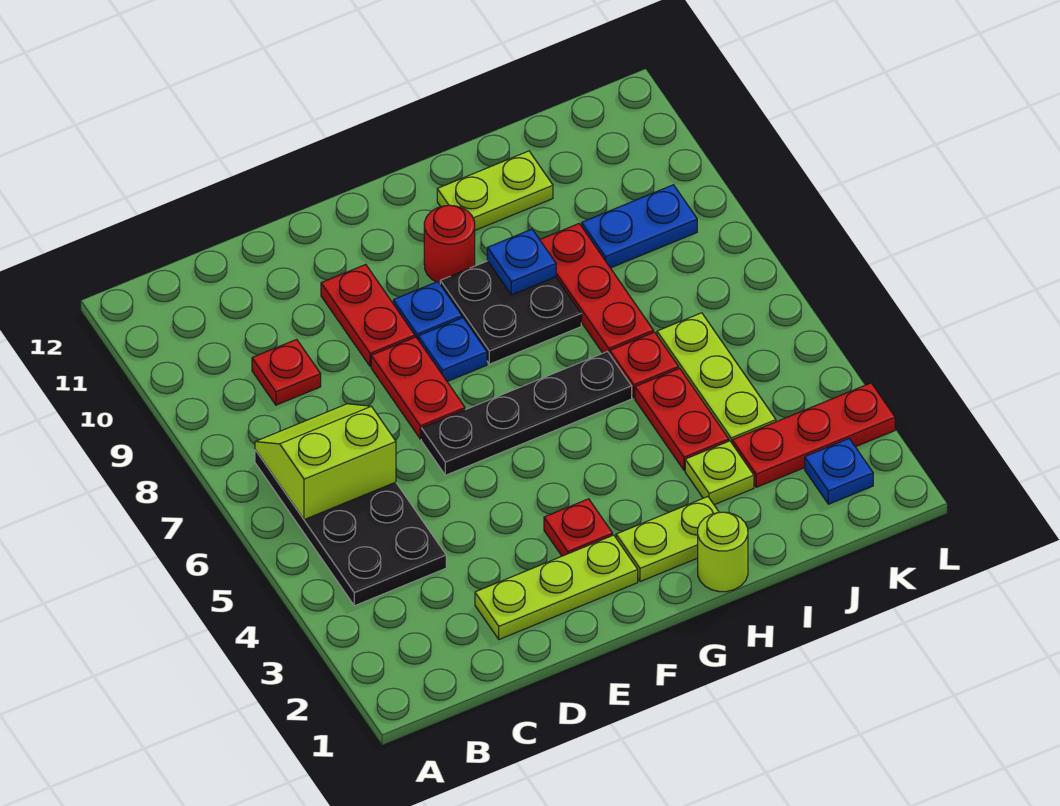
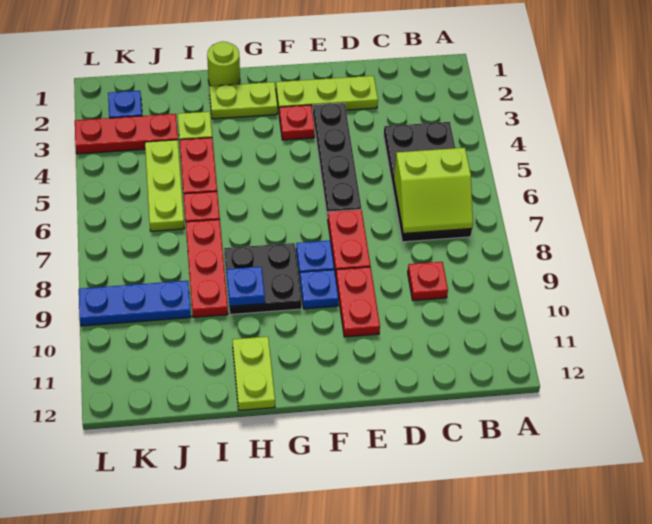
black plate E6:H6 level 1 -> black plate E3:E6 level 1
red round brick G10 level 1 -> none
lime plate H11:I11 level 1 -> lime plate H11:H12 level 1
blue plate J9:K9 level 1 -> blue plate J9:L9 level 1

